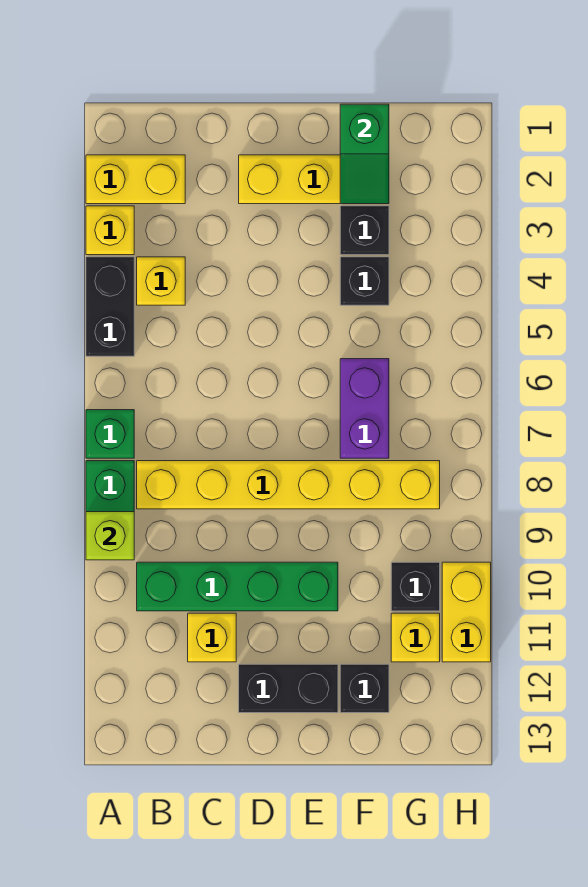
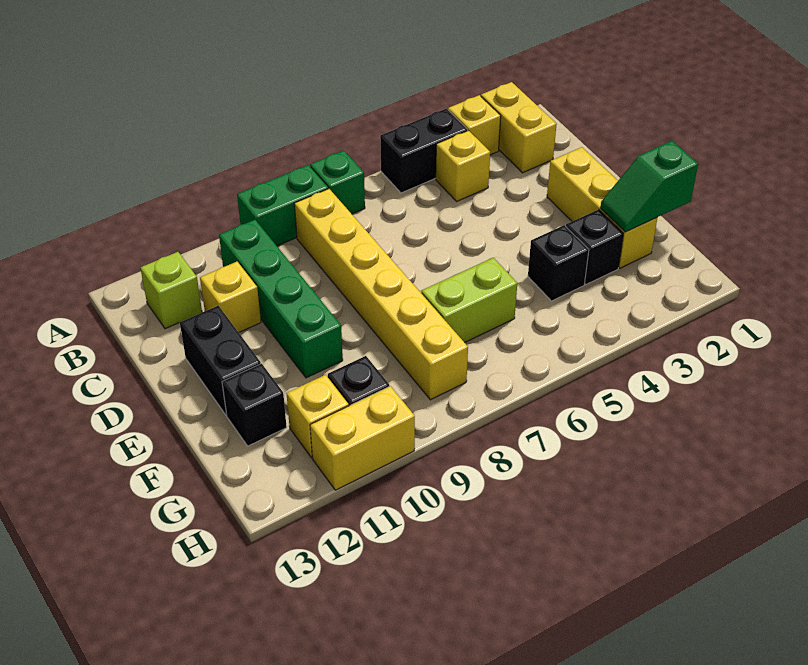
lime brick A9 level 2 -> lime brick B12 level 1
purple brick F6:F7 level 1 -> lime brick F6:F7 level 1

